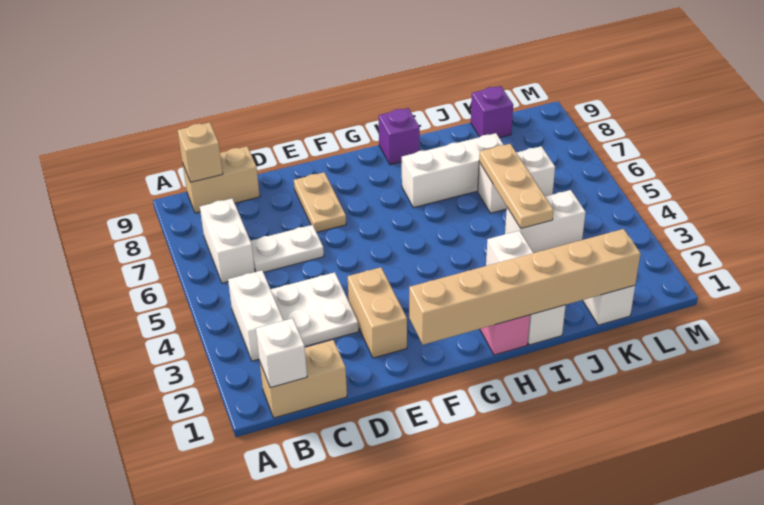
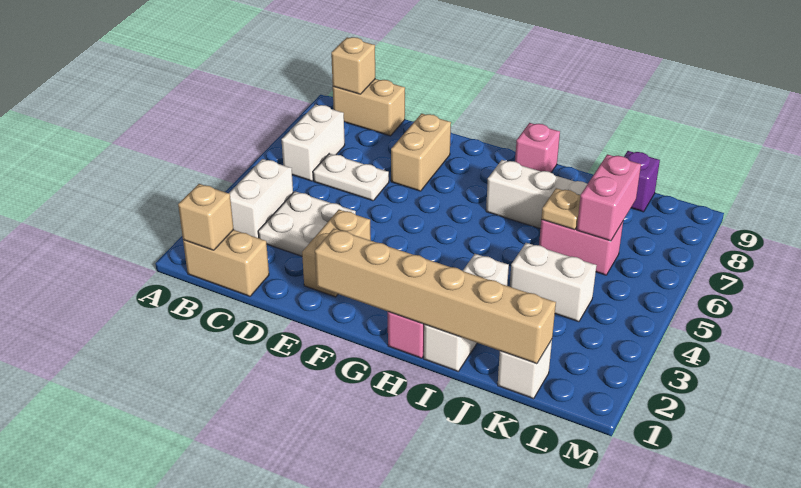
white brick B1 level 2 -> tan brick B1 level 2
tan plate E7:E8 level 1 -> tan brick E7:E8 level 1
purple brick H9 level 1 -> pink brick H9 level 1
tan plate J4:J6 level 2 -> tan plate J6 level 2
white brick J6:K6 level 1 -> pink brick J6:K6 level 1
none -> pink brick K6:K7 level 2

